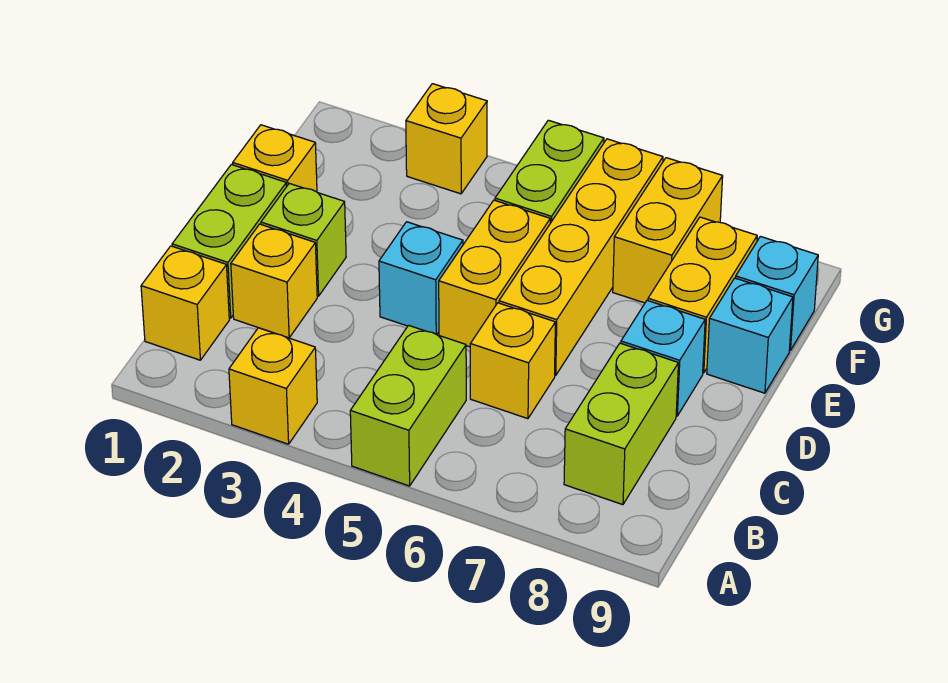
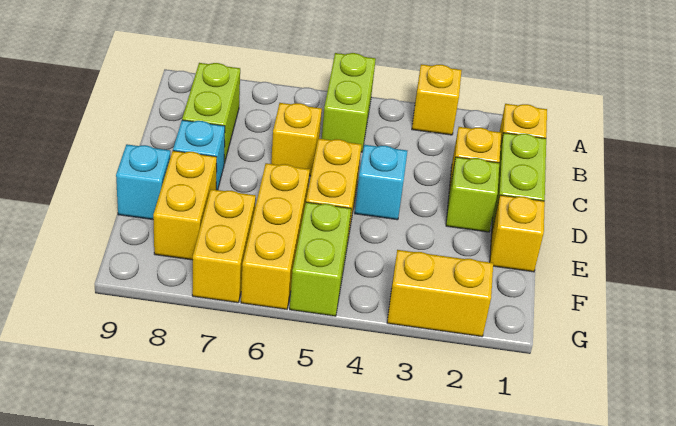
yellow brick D6:G6 level 1 -> yellow brick E6:G6 level 1
cyan brick F9 level 1 -> none
yellow brick G3 level 1 -> yellow brick G2:G3 level 1

